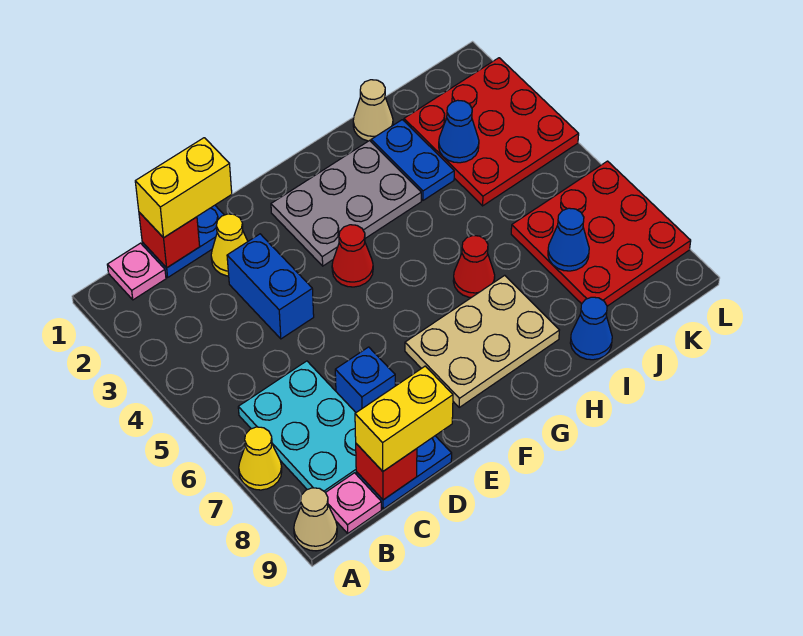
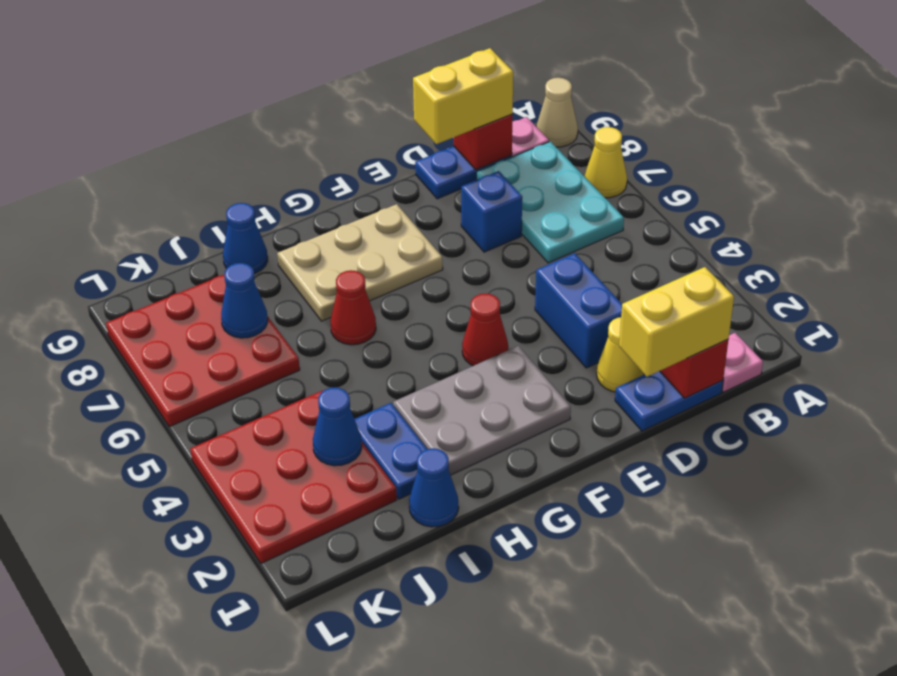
tan cone I1 level 1 -> blue cone I1 level 1

